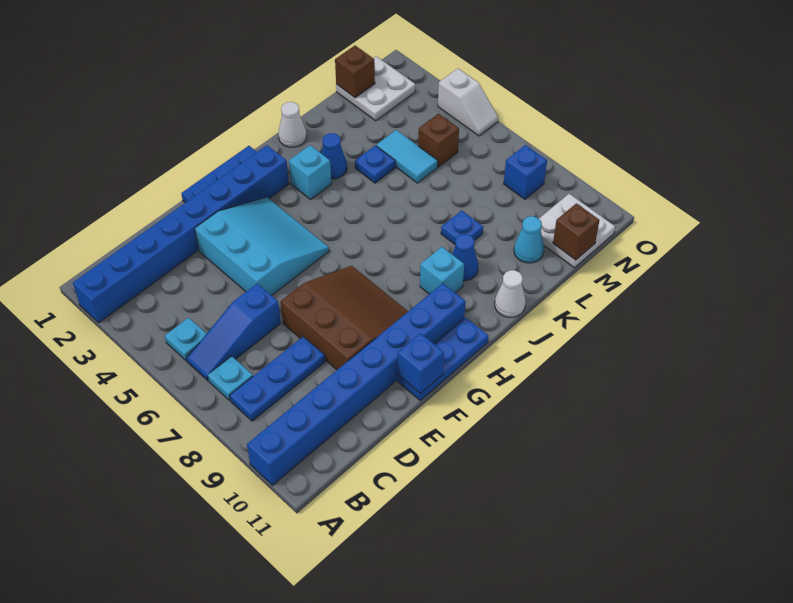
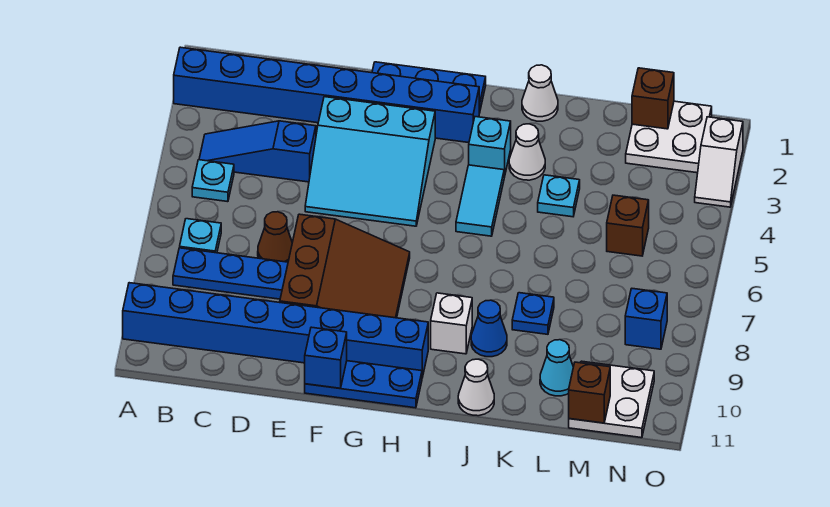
blue slope B6:D6 level 1 top D -> blue slope B4:D4 level 1 top D
none -> brown cone D7 level 1
cyan slope E3:G5 level 1 top E -> cyan slope E3:G5 level 1 top 3
cyan brick I9 level 1 -> white brick I9 level 1
blue cone J3 level 1 -> white cone J3 level 1
blue plate K4 level 1 -> cyan plate K4 level 1
cyan tile L4:L5 level 1 -> cyan tile I4:I5 level 1
white slope O4:O5 level 1 top 4 -> white slope O2:O3 level 1 top 2

